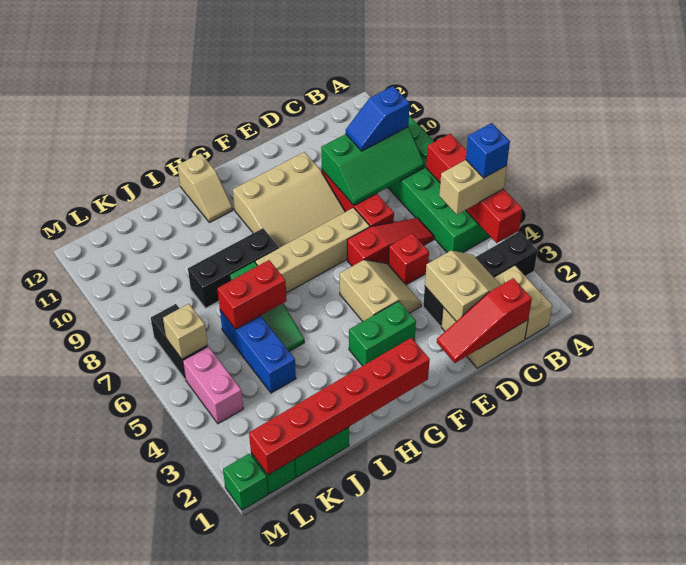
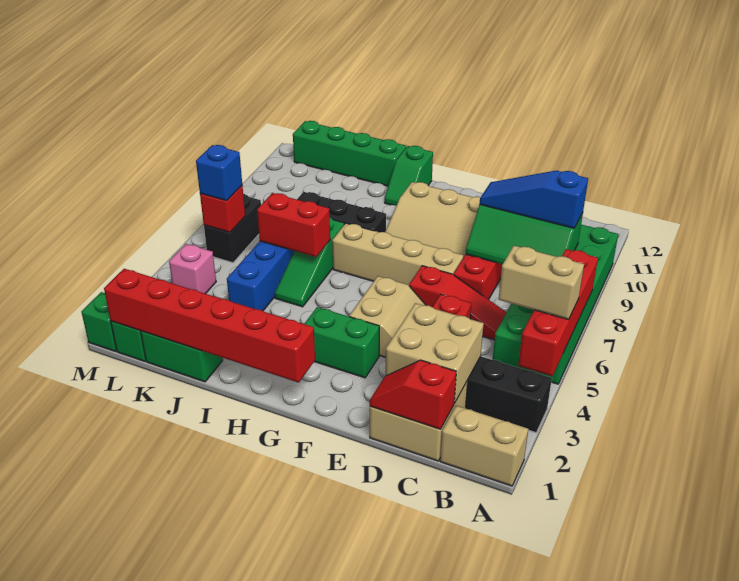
blue brick A5 level 4 -> blue brick L6 level 3
tan brick B1:B2 level 1 -> tan brick A1:B1 level 1
blue slope B9:C9 level 3 top B -> blue slope B9:D9 level 3 top B
red slope C1:E1 level 2 top C -> red slope C1:D1 level 2 top C
tan slope C2:D3 level 2 top D -> tan brick C2:D3 level 2
tan slope H11:H12 level 1 top 12 -> green slope H11:H12 level 1 top 12
none -> green brick I12:L12 level 1
pink brick L4:L5 level 1 -> pink brick L4 level 1
tan brick L6 level 2 -> red brick L6 level 2

